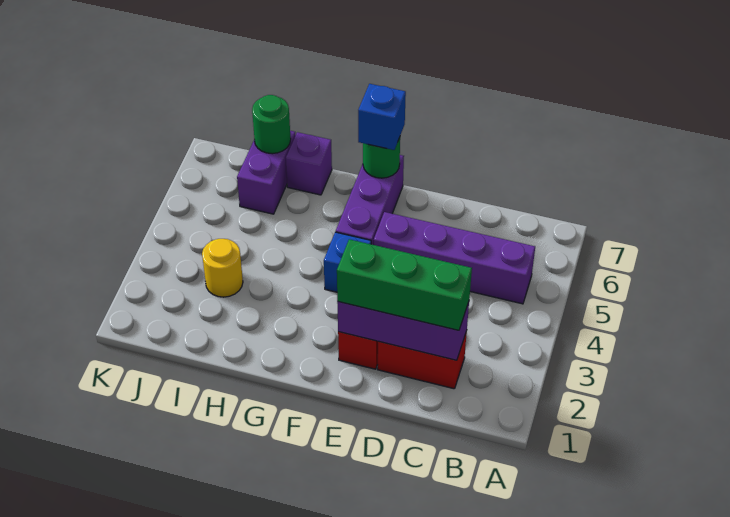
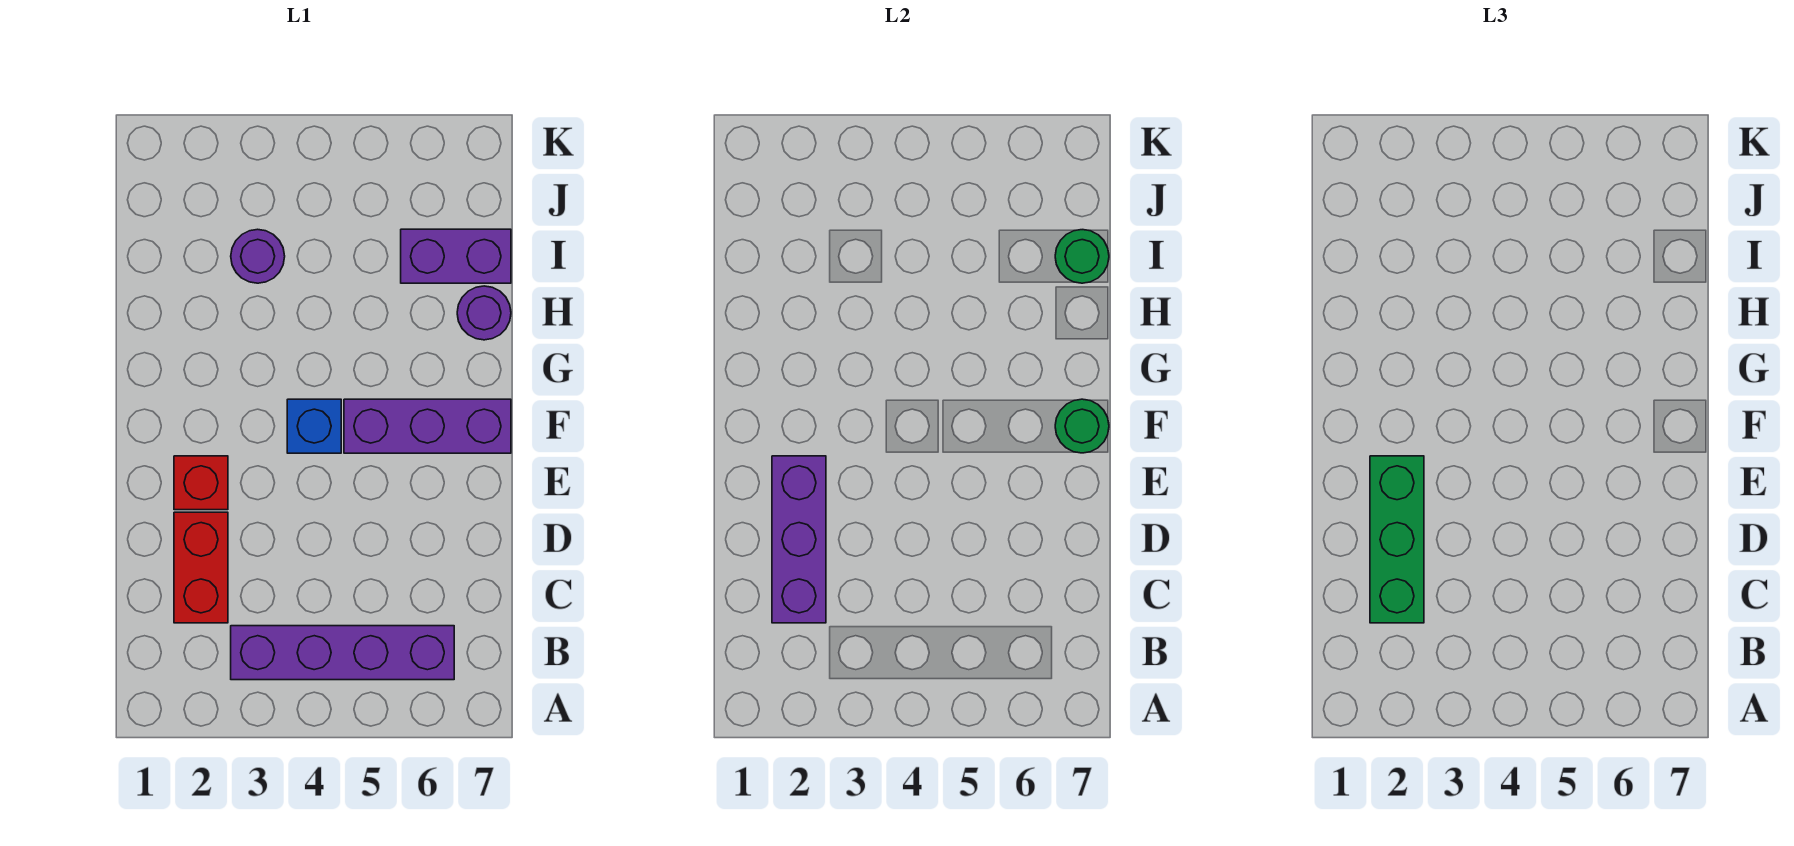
purple brick B5:E5 level 1 -> purple brick B3:B6 level 1
blue brick F7 level 3 -> none
purple brick H7 level 1 -> purple round brick H7 level 1
yellow round brick I3 level 1 -> purple round brick I3 level 1

